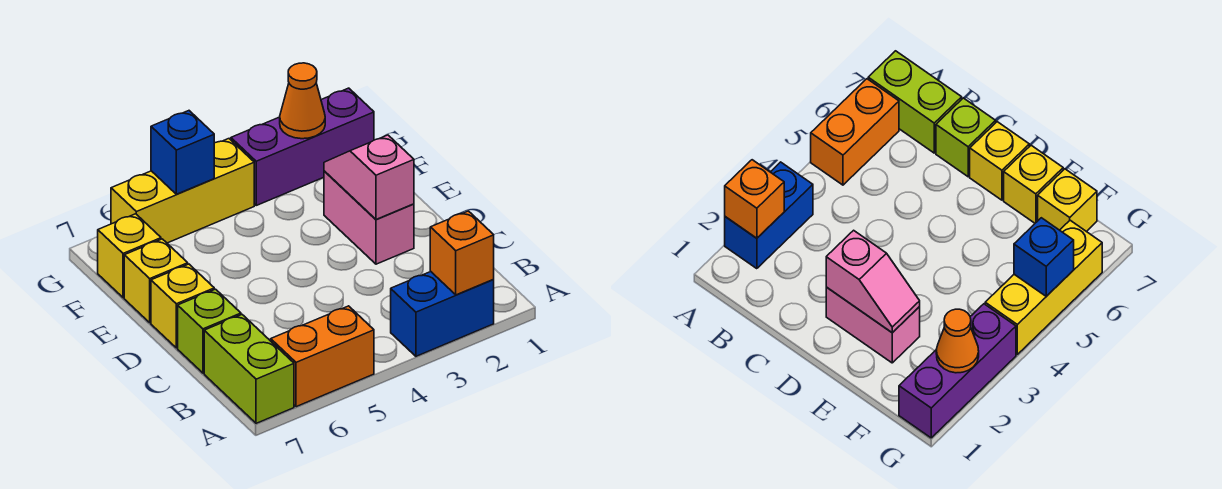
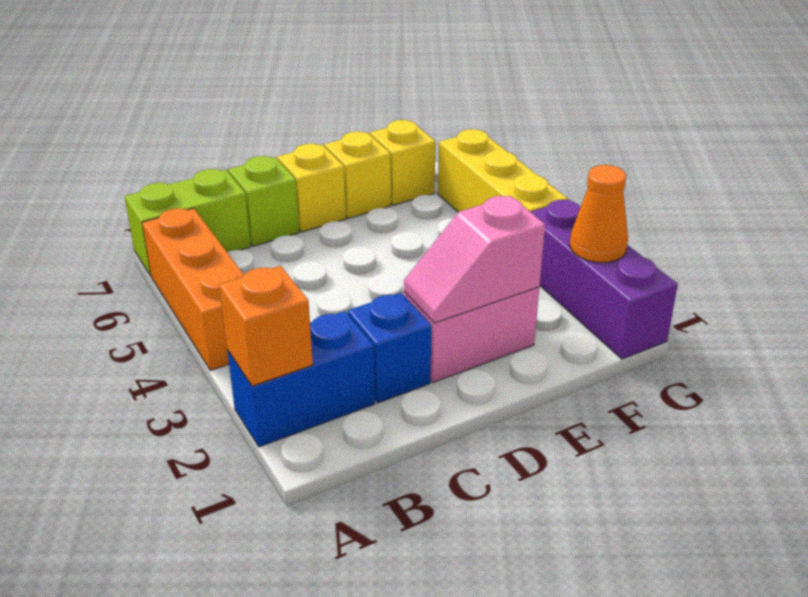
blue brick A2:A3 level 1 -> blue brick A2:B2 level 1
orange brick A5:A6 level 1 -> orange brick A4:A6 level 1
pink slope D2:E2 level 2 top D -> pink slope D2:E2 level 2 top E
blue brick G5 level 2 -> blue brick C2 level 1

